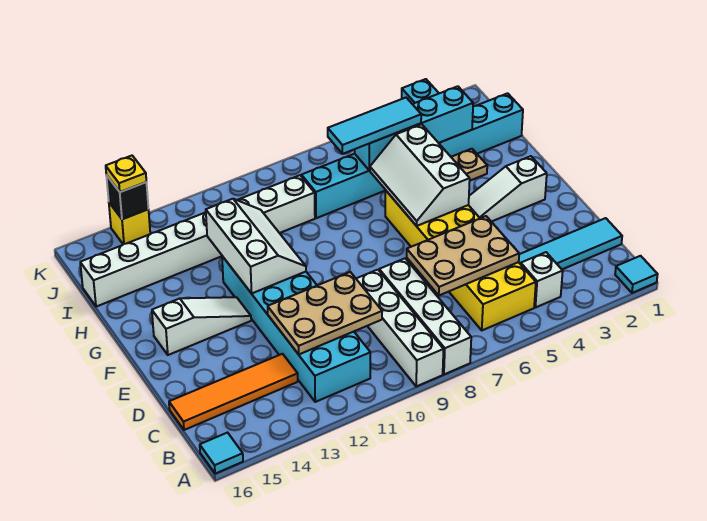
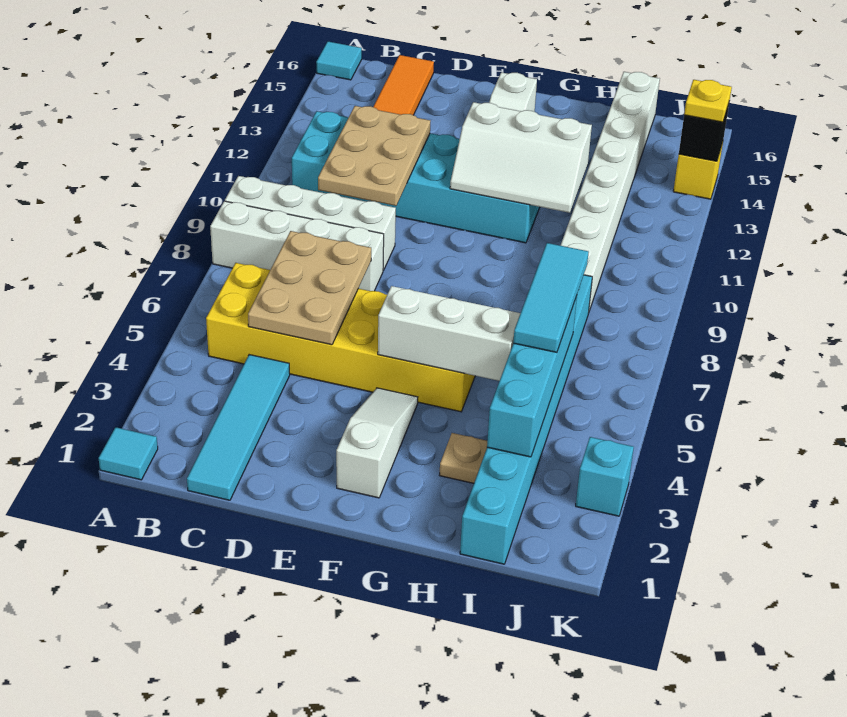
white brick B4 level 1 -> none

